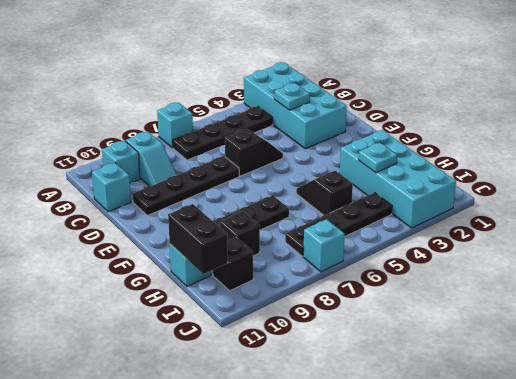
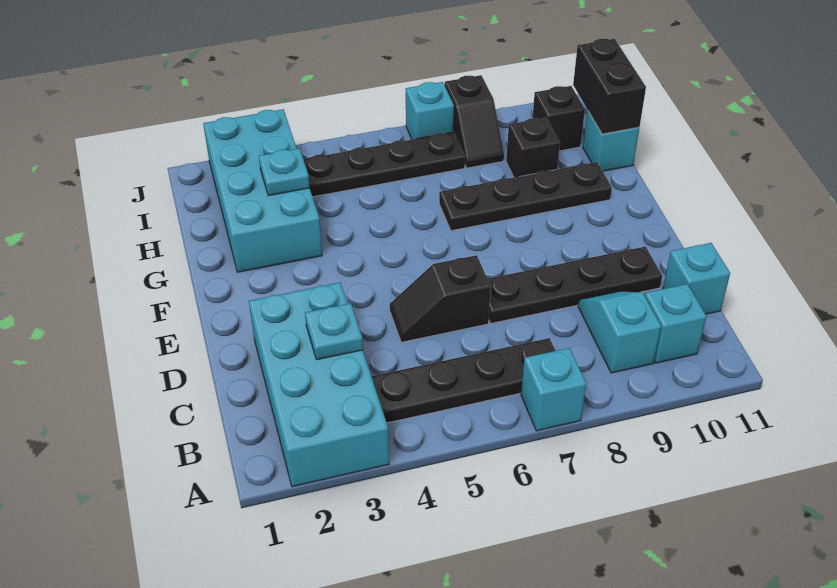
black slope G5:H5 level 1 top H -> black slope I8:J8 level 1 top J

